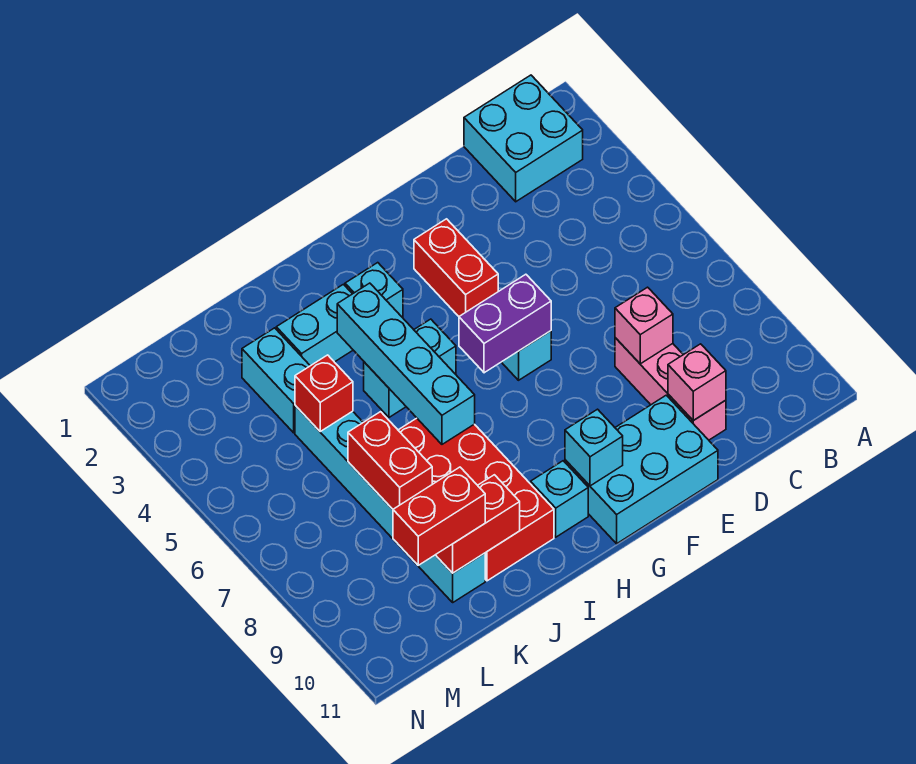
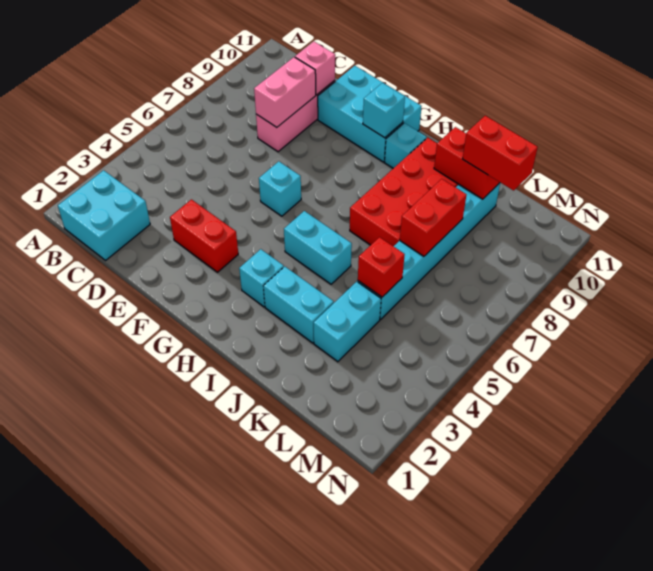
pink brick D8 level 2 -> pink brick D8:D9 level 2
red brick F3:F4 level 1 -> red brick E3:F3 level 1
purple brick F6:G6 level 2 -> none
cyan brick I4:I7 level 2 -> none

